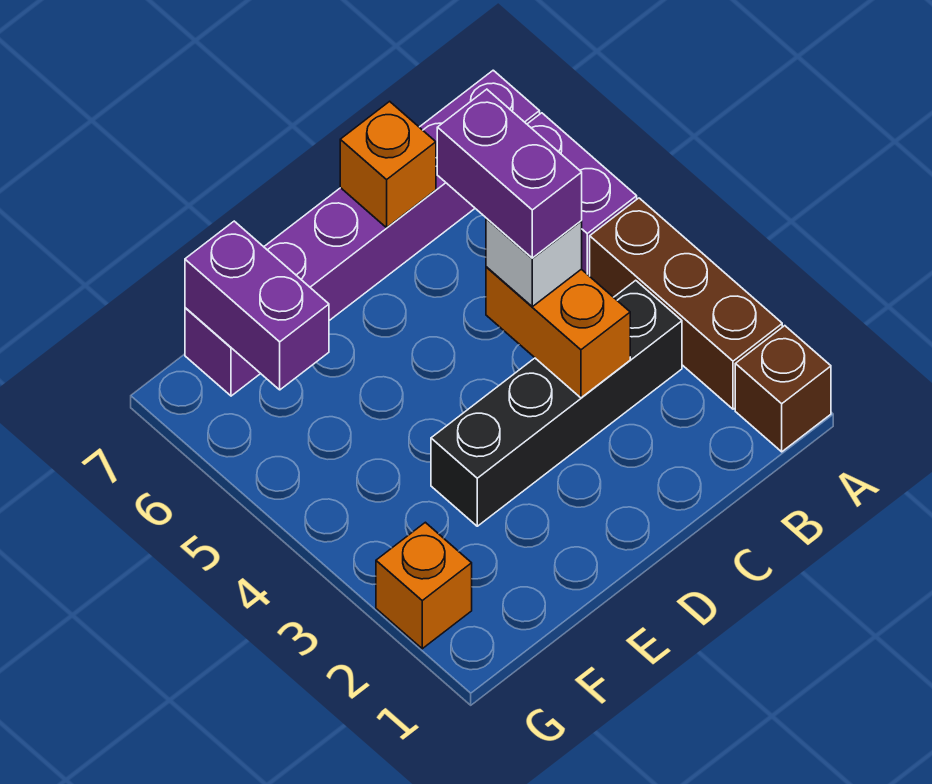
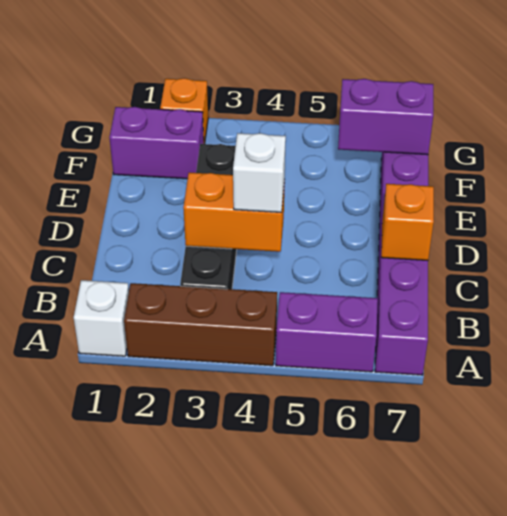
brown brick A1 level 1 -> white brick A1 level 1
purple brick C4:C5 level 4 -> purple brick F1:F2 level 1

